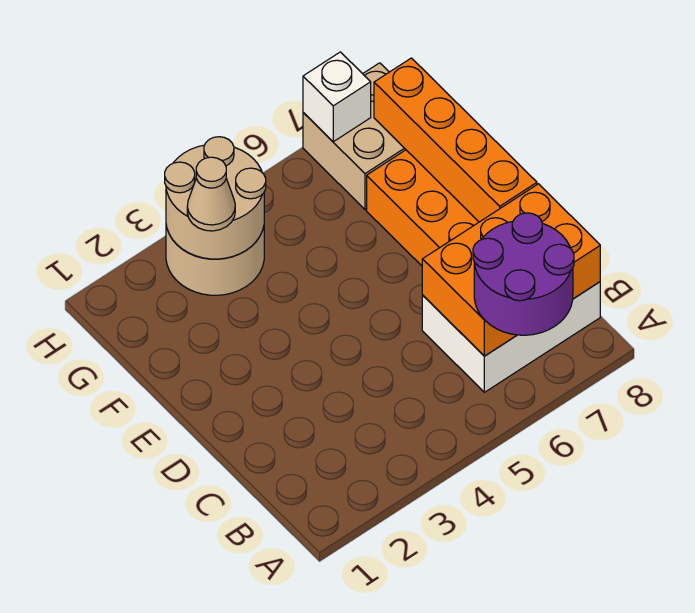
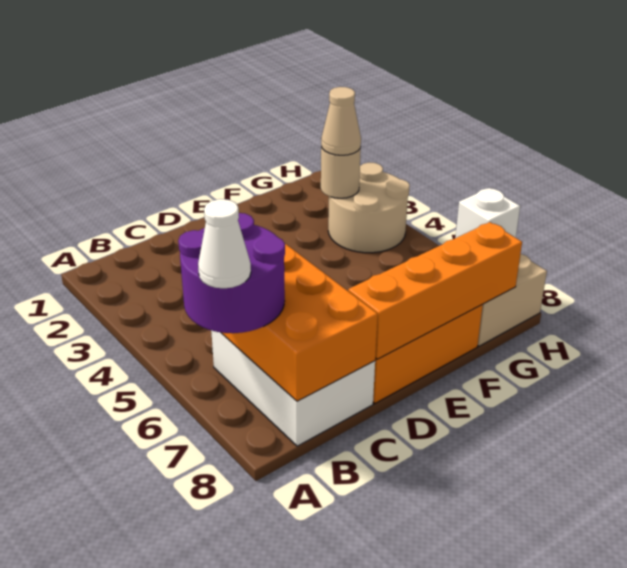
none -> white cone A7 level 4
tan round brick G3:H4 level 2 -> tan round brick G3 level 2

